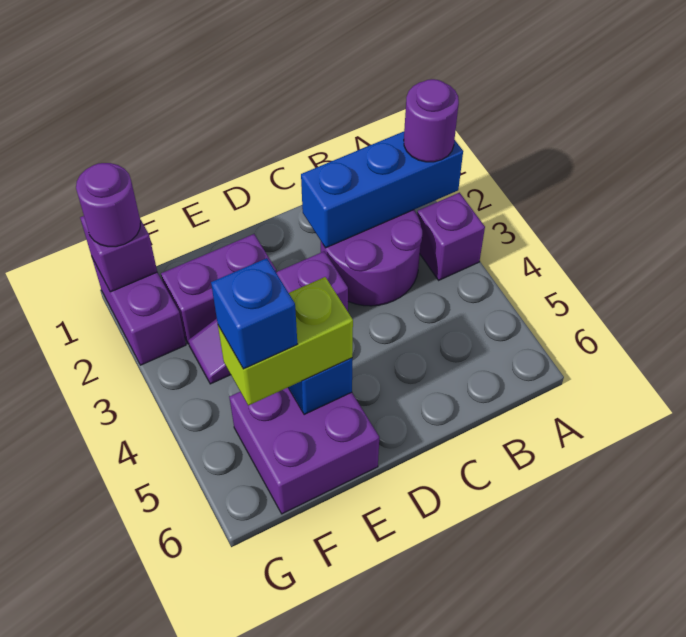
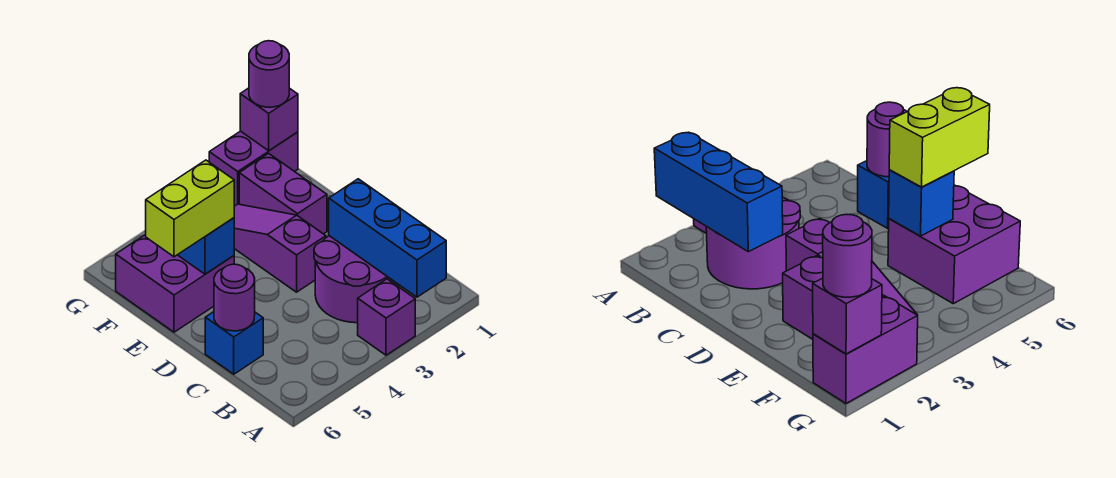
purple round brick A2 level 3 -> purple round brick C6 level 2
lime brick E5:F5 level 3 -> lime brick E5:E6 level 3
blue brick F5 level 4 -> blue brick C6 level 1

